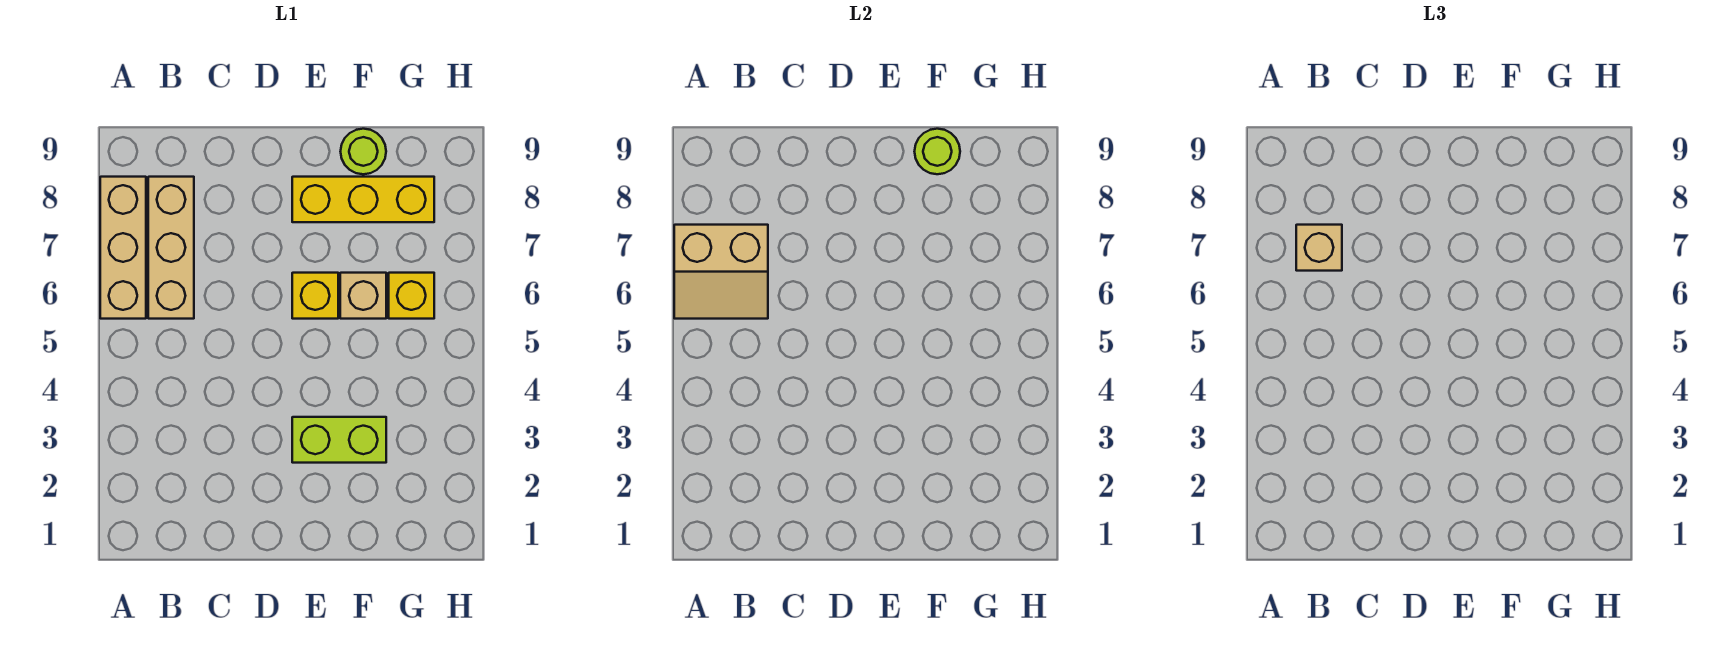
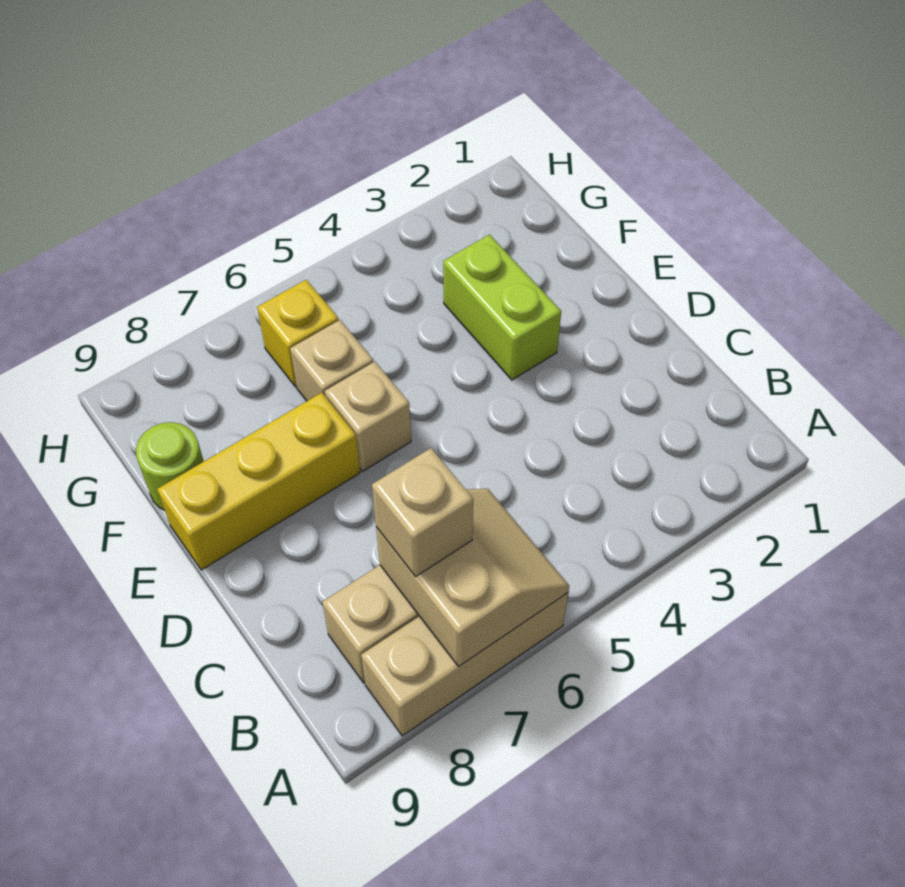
yellow brick E6 level 1 -> tan brick E6 level 1
yellow brick E8:G8 level 1 -> yellow brick E7:E9 level 1
lime round brick F9 level 2 -> none

